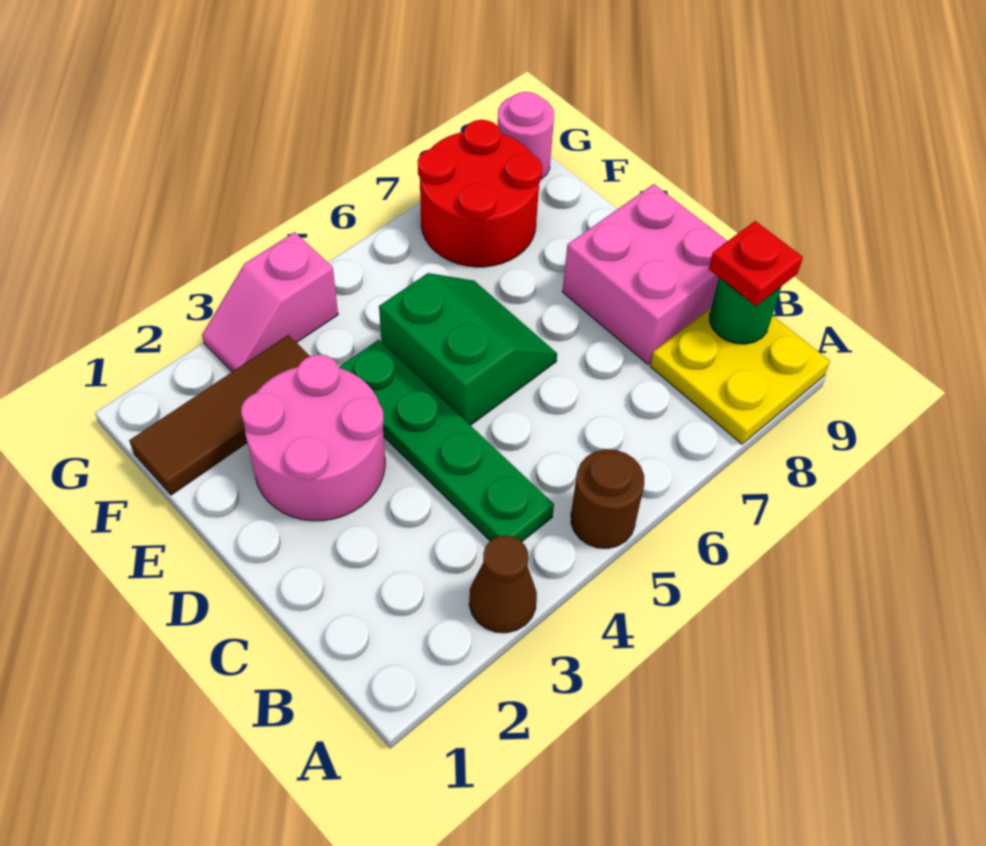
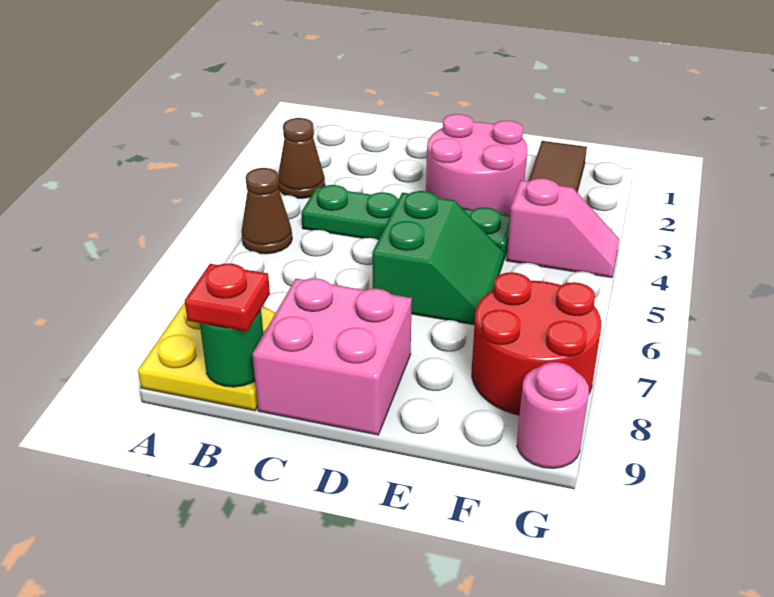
brown round brick A5 level 1 -> brown cone A5 level 1
green slope D5:E6 level 1 top 5 -> green slope D5:E6 level 1 top D
pink slope G3:G4 level 1 top 4 -> pink slope F4:G4 level 1 top F

